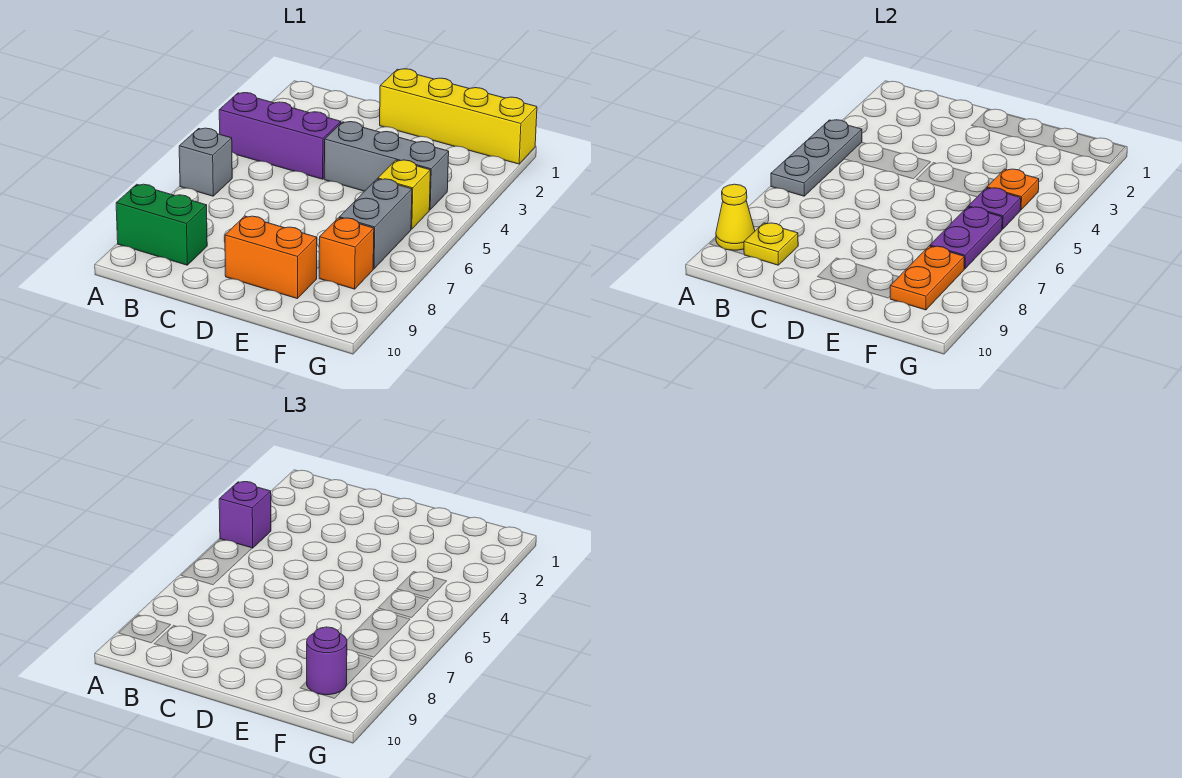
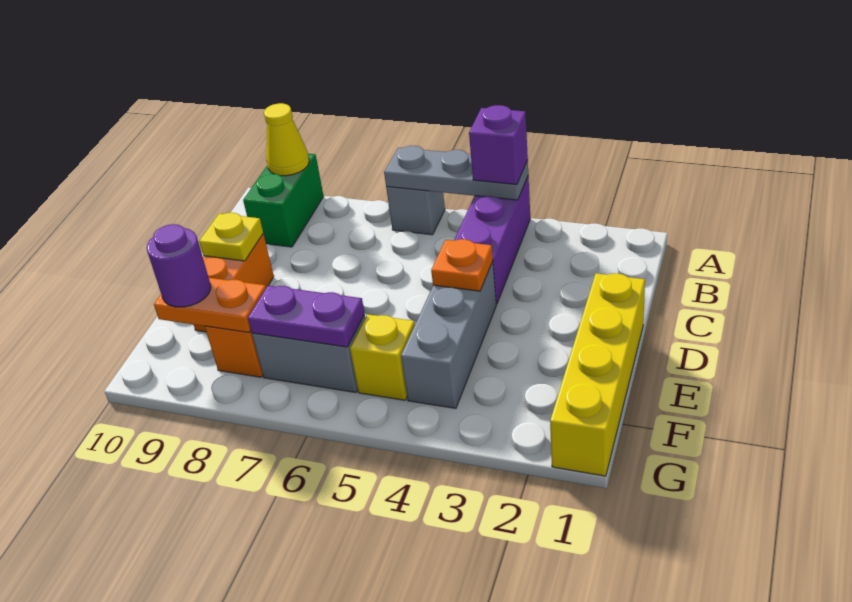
yellow plate B9 level 2 -> yellow plate D9 level 2
orange plate F4 level 2 -> orange plate D4 level 2
purple plate F5 level 2 -> none

